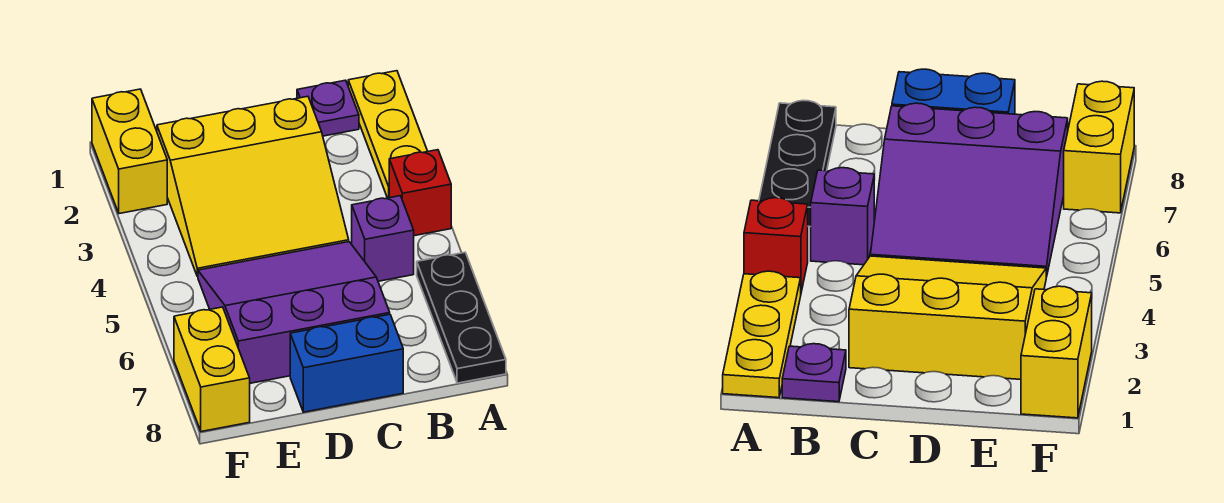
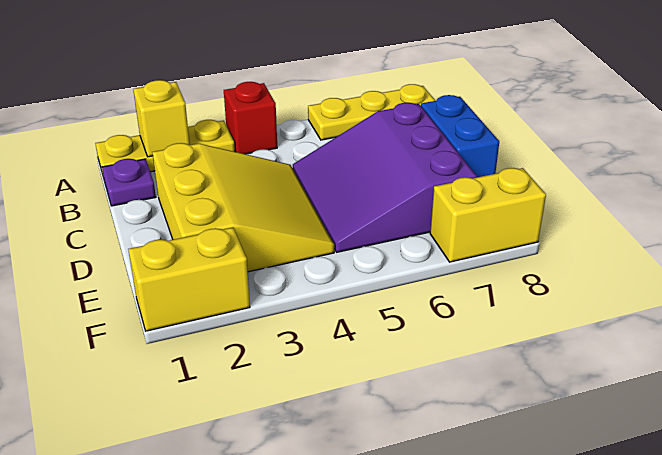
none -> yellow brick A2 level 2
black plate A6:A8 level 1 -> yellow plate A6:A8 level 1
purple brick B5 level 1 -> none

